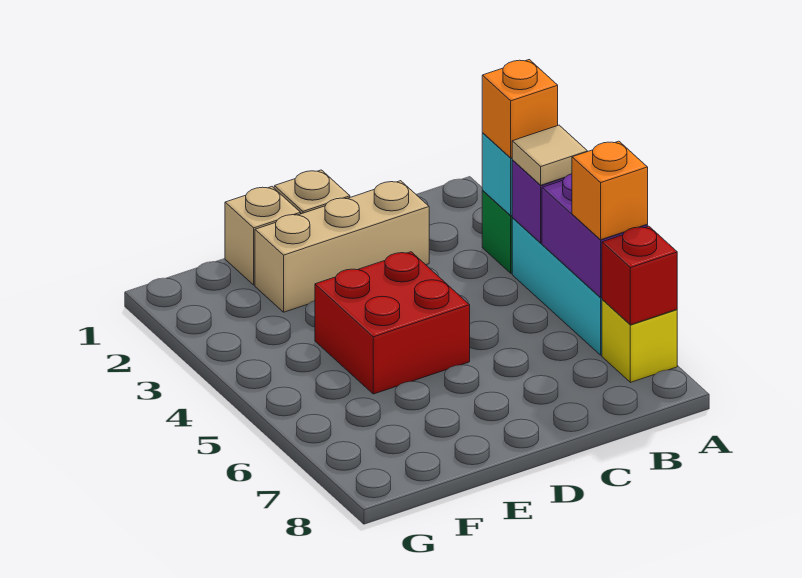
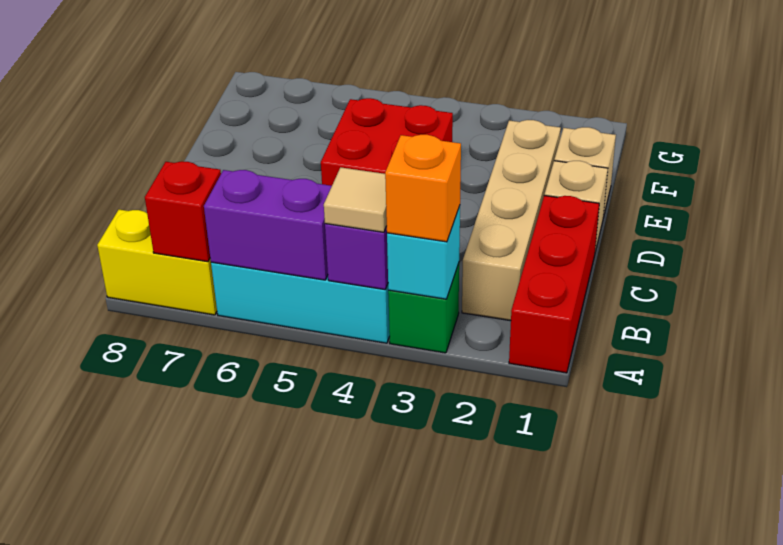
none -> red brick A1:C1 level 1
orange brick A6 level 3 -> none
yellow brick A7 level 1 -> yellow brick A7:A8 level 1
tan brick C2:E2 level 1 -> tan brick B2:E2 level 1

